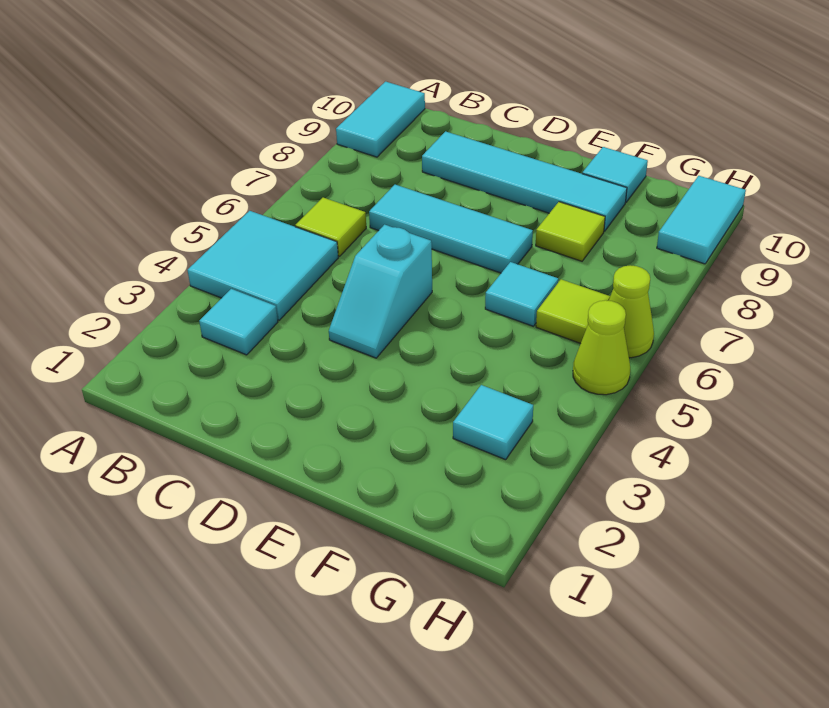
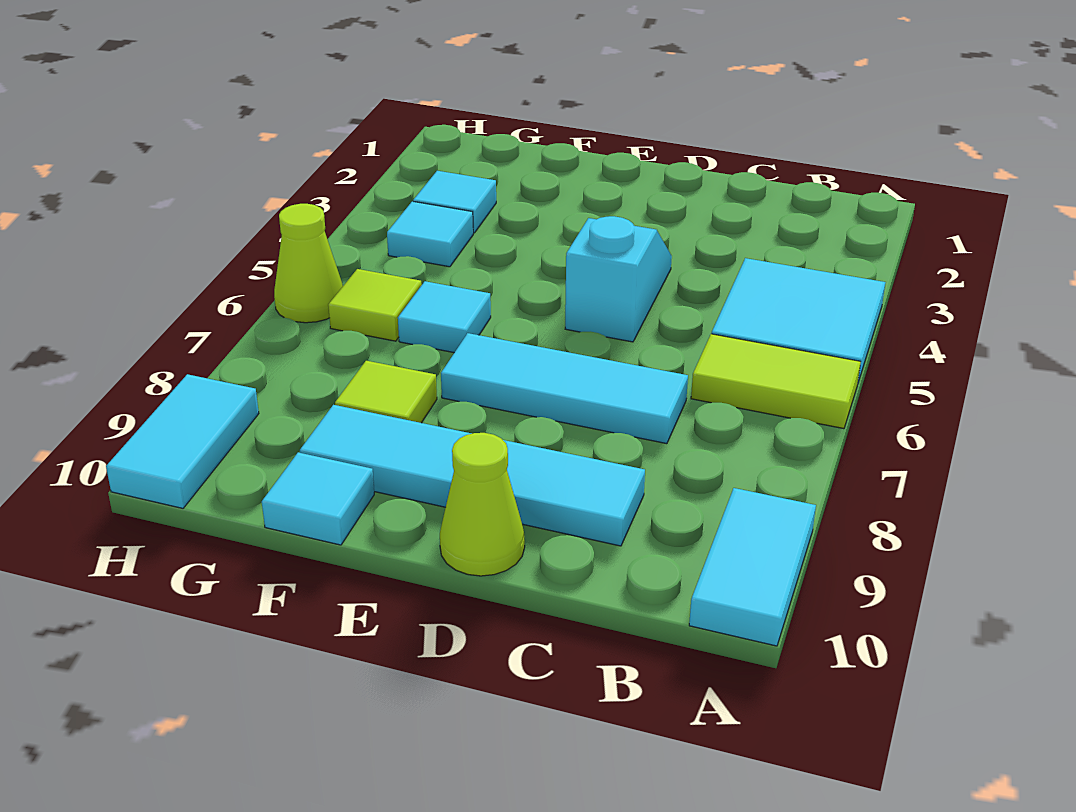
cyan tile B3 level 1 -> cyan tile G4 level 1
lime tile B6 level 1 -> lime tile A6:B6 level 1
lime cone H5 level 1 -> lime cone D10 level 1

